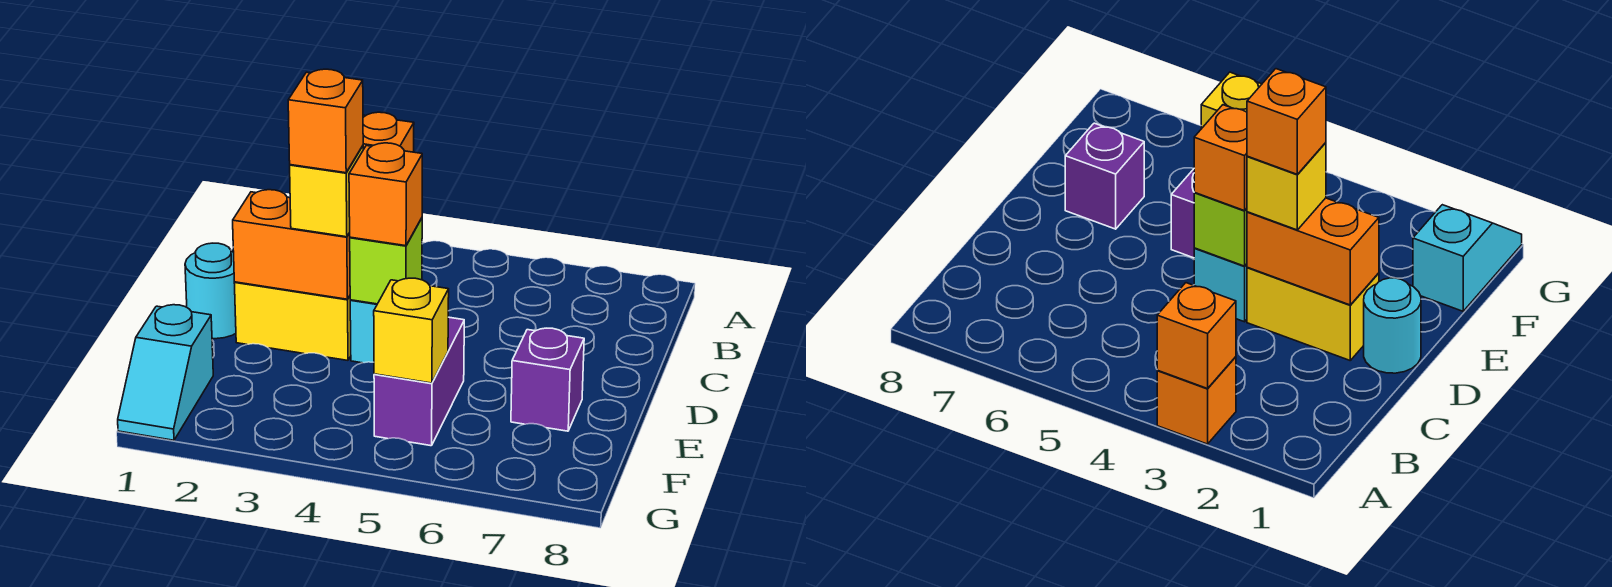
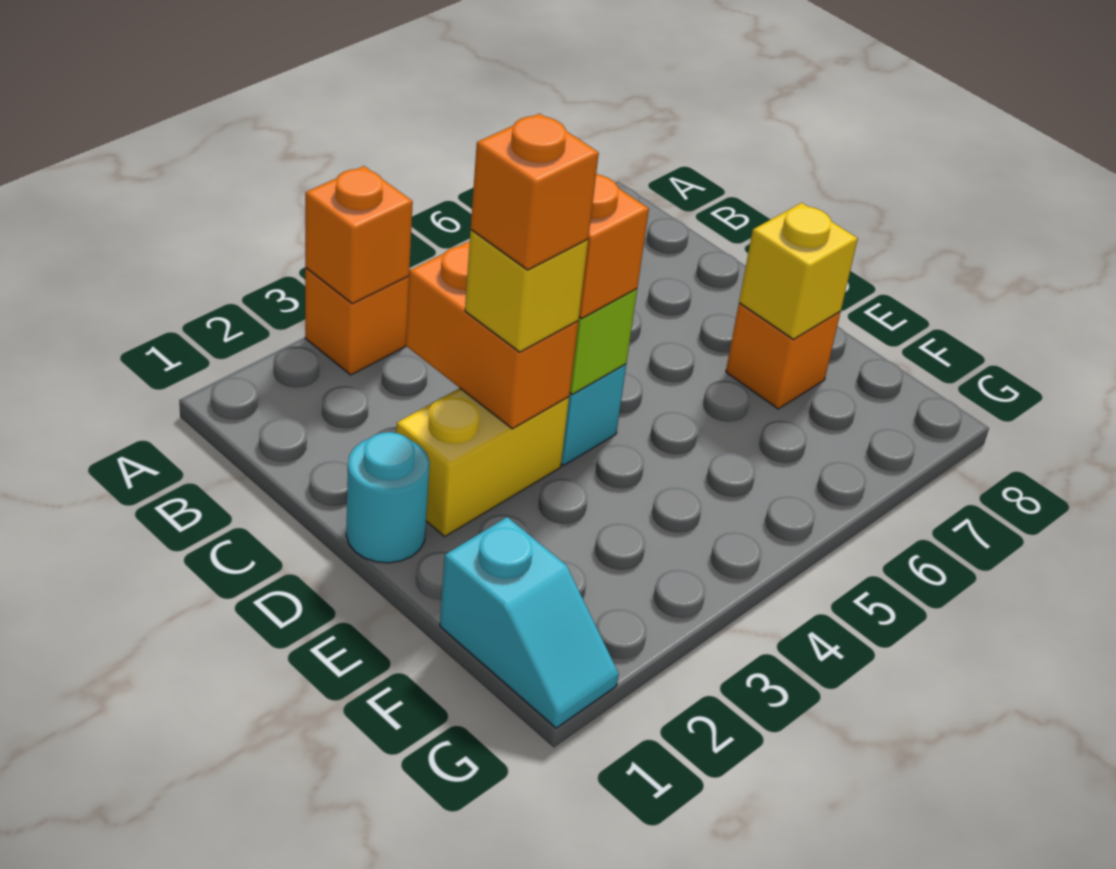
orange brick D2:D3 level 2 -> orange brick C3:D3 level 2
purple brick E5:F5 level 1 -> none
purple brick E7 level 1 -> orange brick E7 level 1
yellow brick F5 level 2 -> yellow brick E7 level 2

